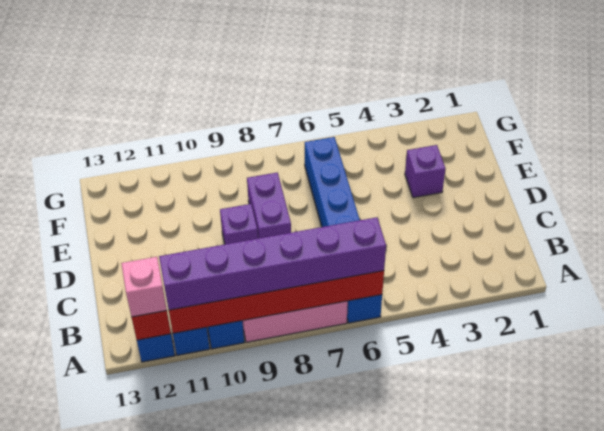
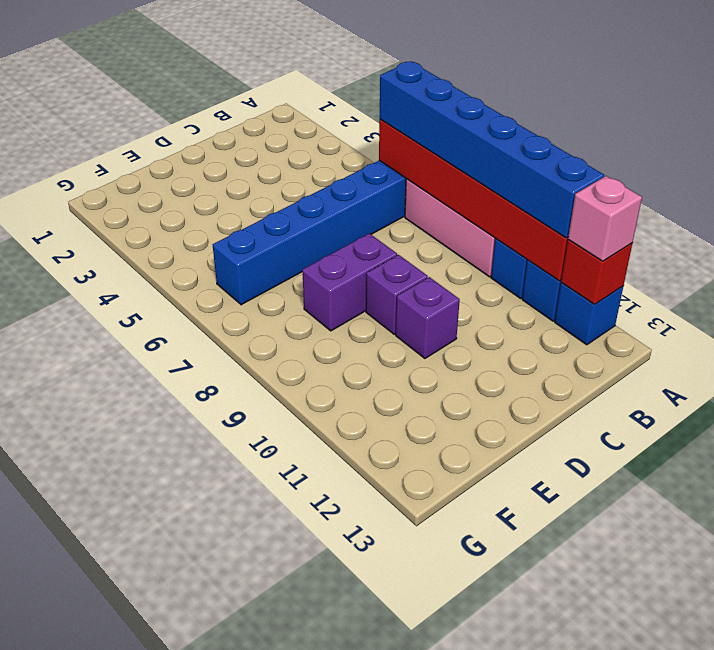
purple brick A6:A11 level 3 -> blue brick A6:A11 level 3
purple brick E3 level 1 -> purple brick D10 level 1

